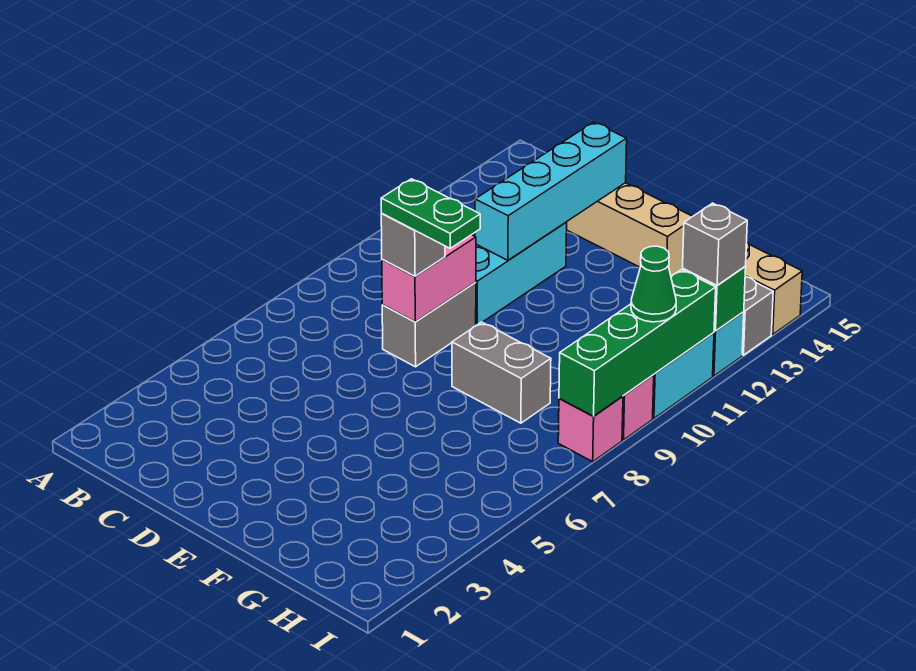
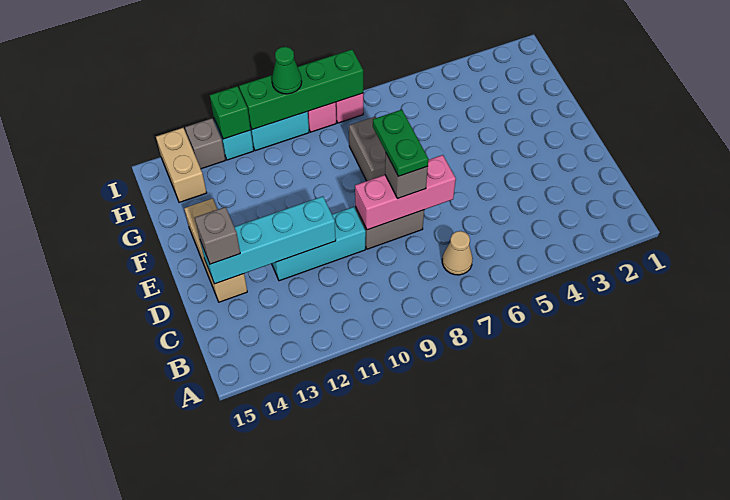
none -> tan cone B7 level 1
pink brick D8:D9 level 2 -> pink brick D7:D9 level 2
grey brick I12 level 3 -> grey brick D14 level 3

